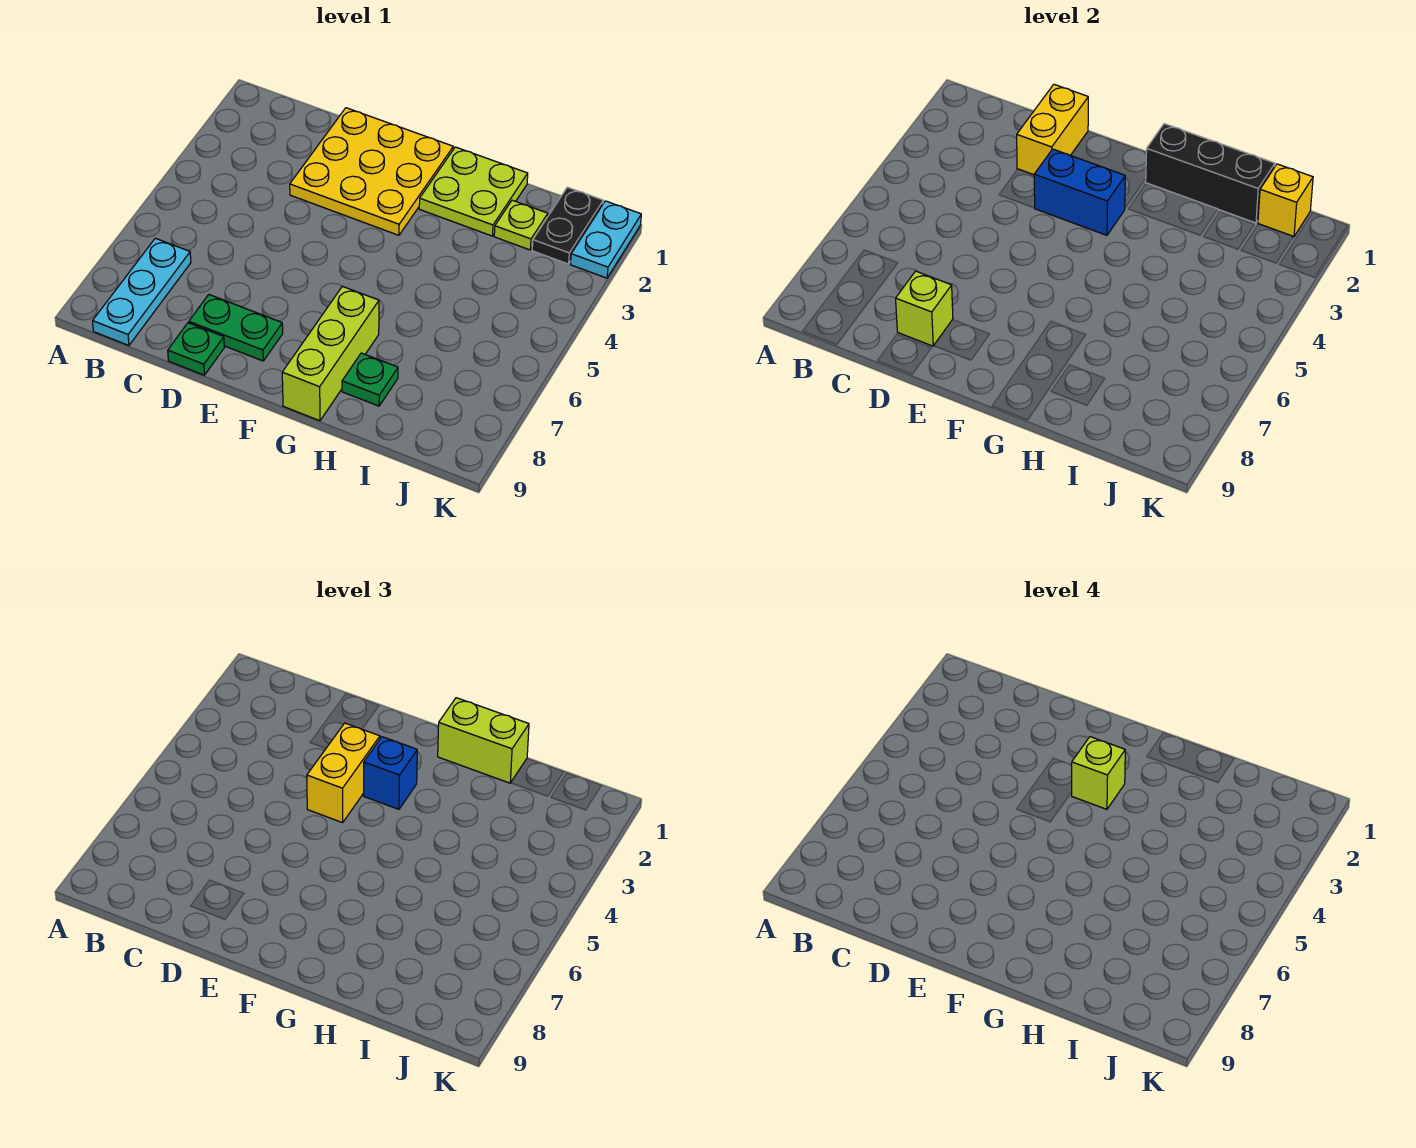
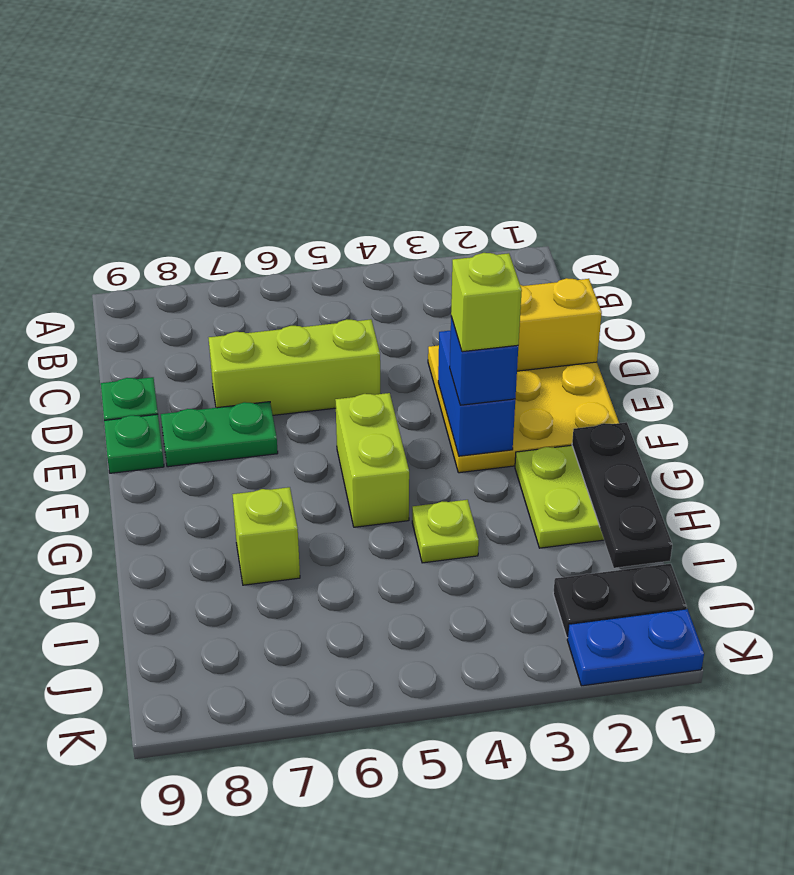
cyan plate B7:B9 level 1 -> none
green plate D8:E8 level 1 -> green plate E7:E8 level 1
lime brick D8 level 2 -> lime brick H7 level 1
yellow brick E3:E4 level 3 -> none
black brick G1:I1 level 2 -> black plate G1:I1 level 2
lime brick G1:H1 level 3 -> lime brick F5:G5 level 1
lime brick G7:G9 level 1 -> lime brick D5:D7 level 1
green plate H8 level 1 -> green plate E9 level 1
lime plate I2 level 1 -> lime plate H4 level 1
yellow brick J1 level 2 -> none
cyan plate K1:K2 level 1 -> blue plate K1:K2 level 1

